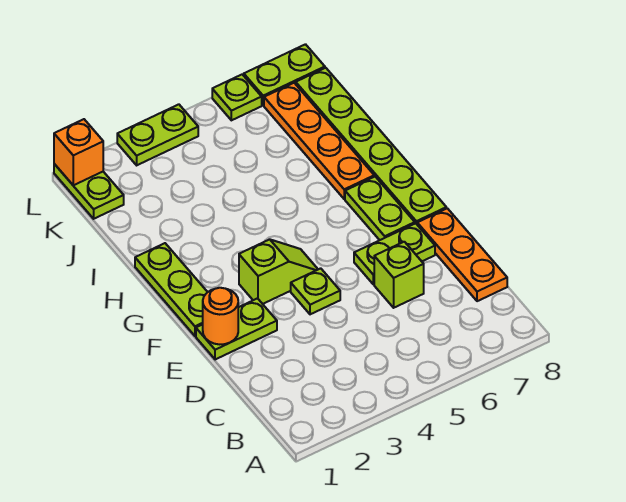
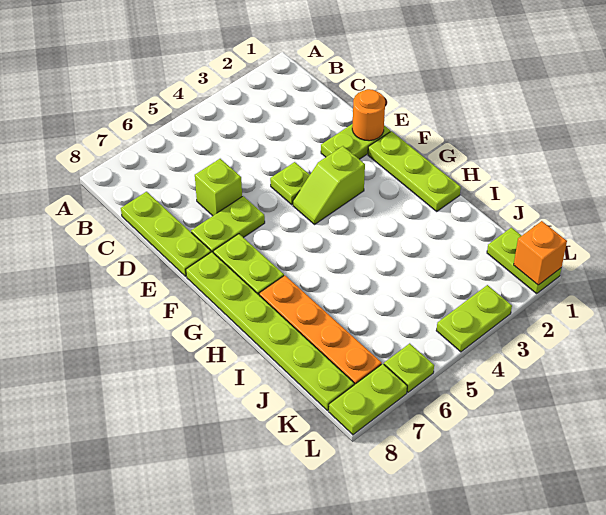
orange plate C8:E8 level 1 -> lime plate C8:E8 level 1

